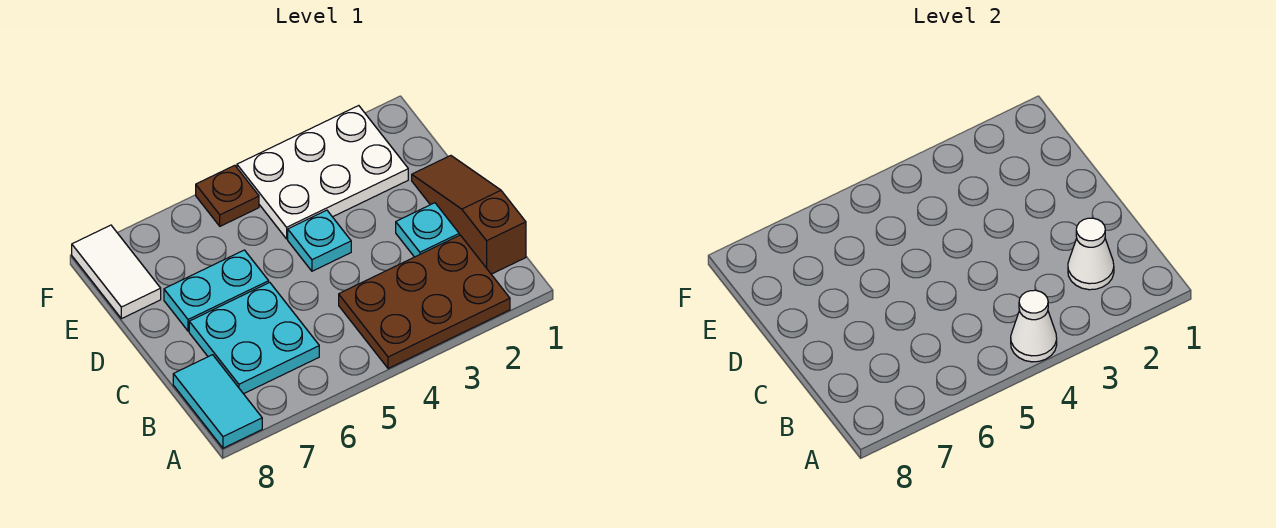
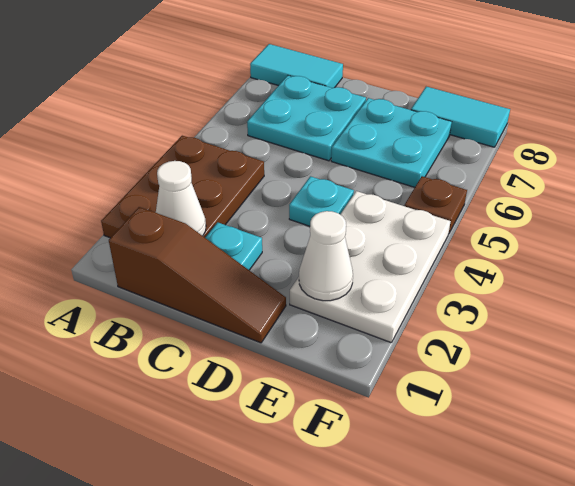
white cone A4 level 2 -> white cone E2 level 2
cyan plate D6:D7 level 1 -> cyan plate D6:E7 level 1
white tile E8:F8 level 1 -> cyan tile E8:F8 level 1

